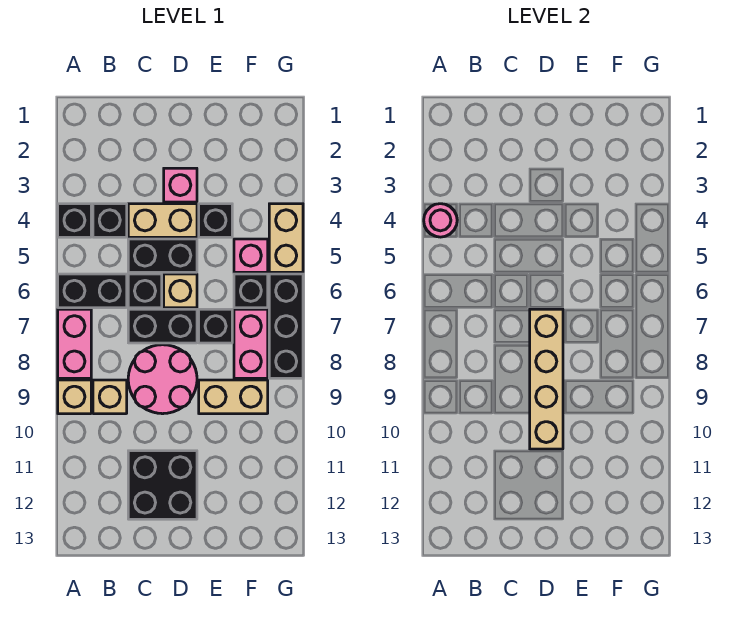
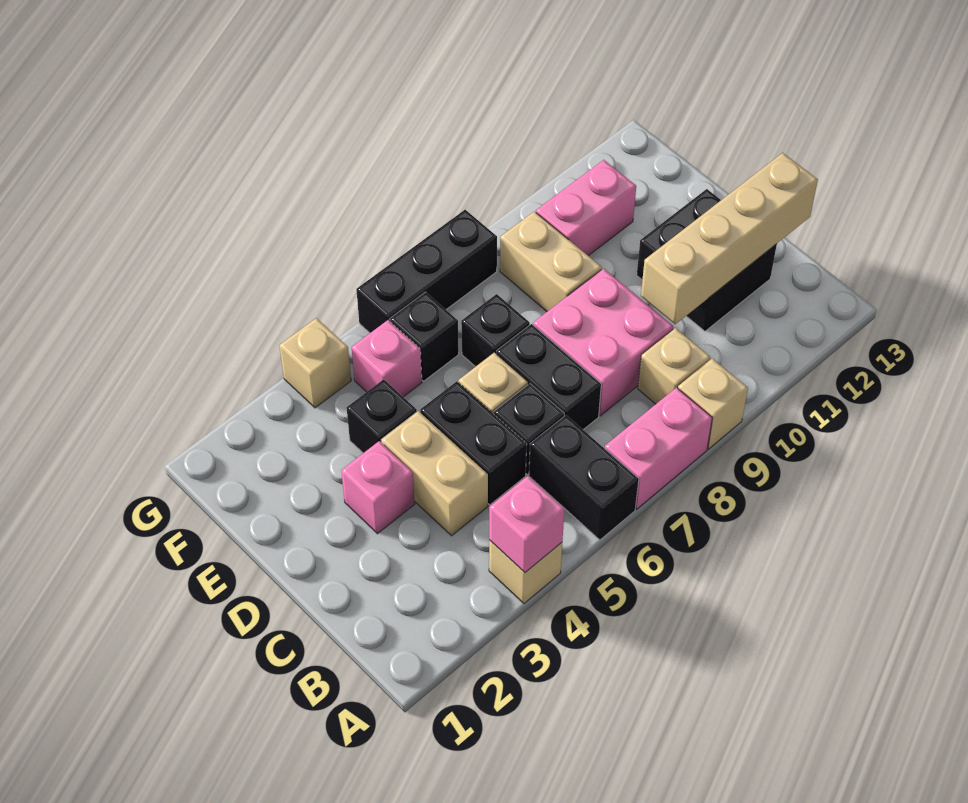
black brick A4 level 1 -> tan brick A4 level 1
pink round brick A4 level 2 -> pink brick A4 level 2
black brick B4 level 1 -> none
pink round brick C8:D9 level 1 -> pink brick C8:D9 level 1
tan brick D7:D10 level 2 -> tan brick C10:C13 level 2
pink brick F7:F8 level 1 -> pink brick F10:F11 level 1
tan brick G4:G5 level 1 -> tan brick G4 level 1

